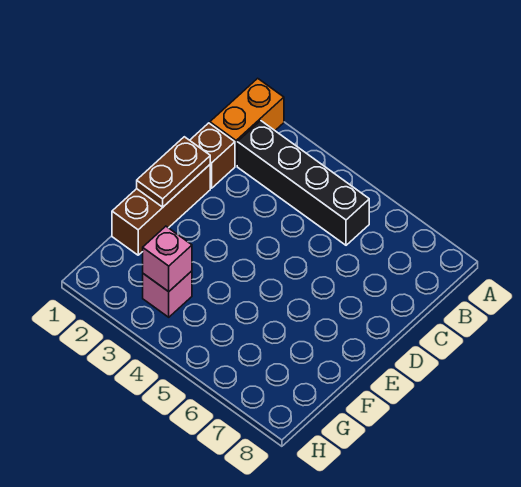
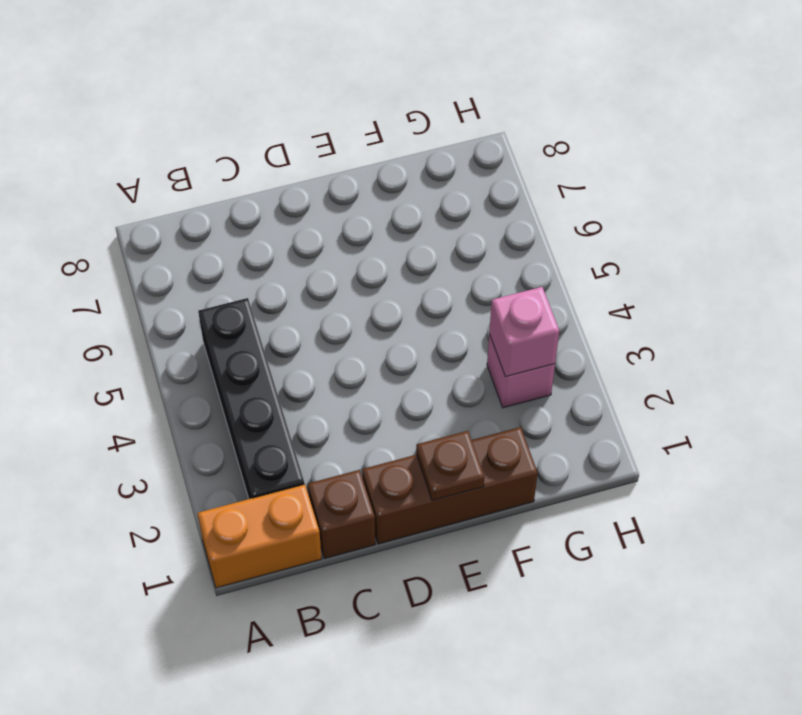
brown plate D1:E1 level 2 -> brown plate E1 level 2

